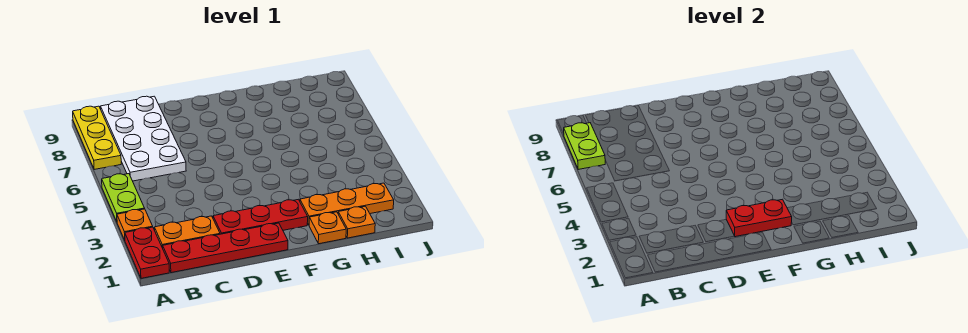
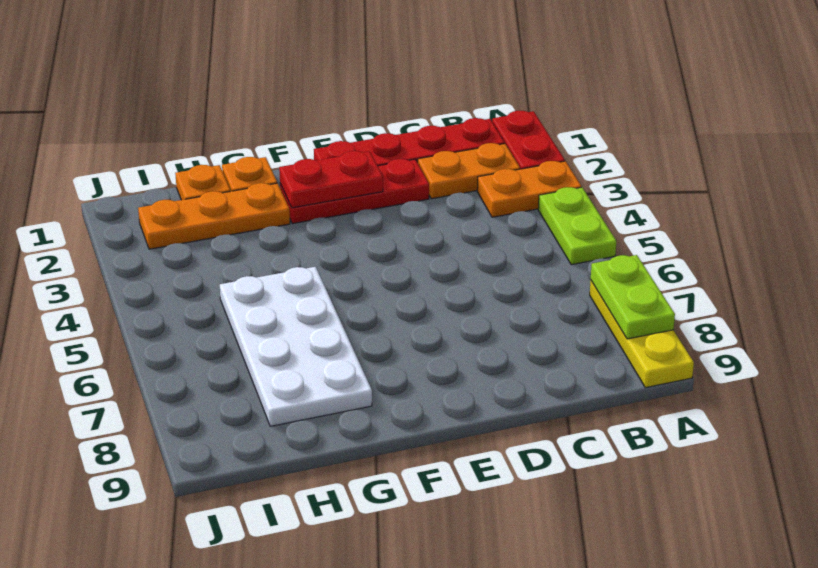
orange plate A3 level 1 -> orange plate A3:B3 level 1
white plate B6:C9 level 1 -> white plate G5:H8 level 1

